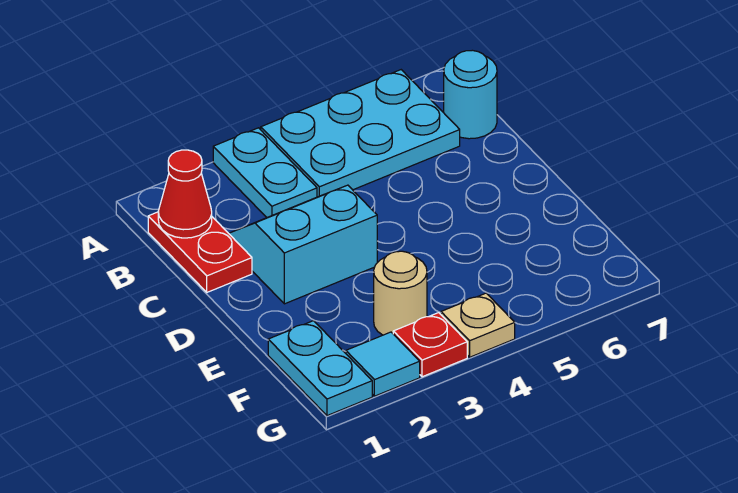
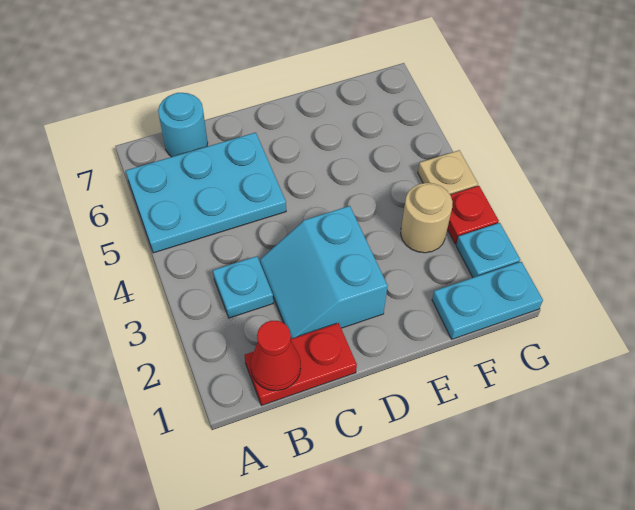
cyan plate A3:B3 level 1 -> cyan plate B3 level 1
cyan plate A4:B6 level 1 -> cyan plate A5:C6 level 1
cyan tile G2 level 1 -> cyan plate G2 level 1

